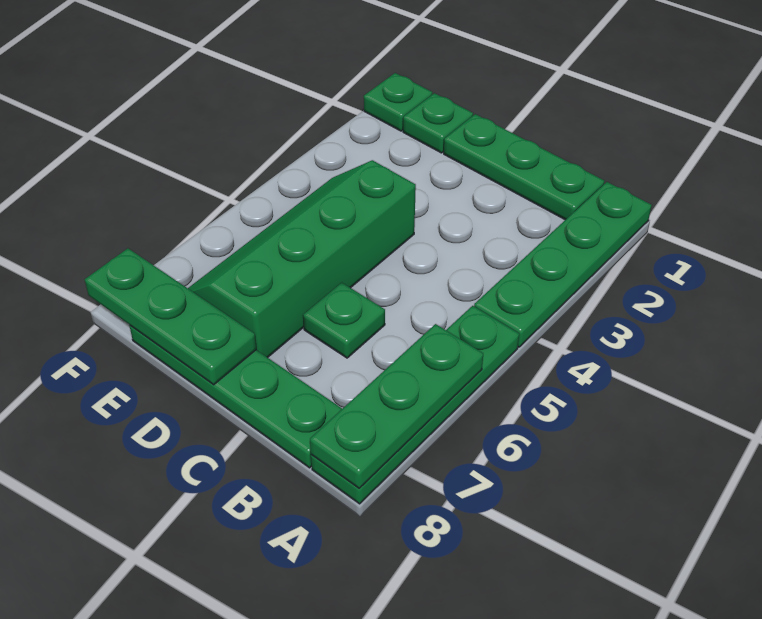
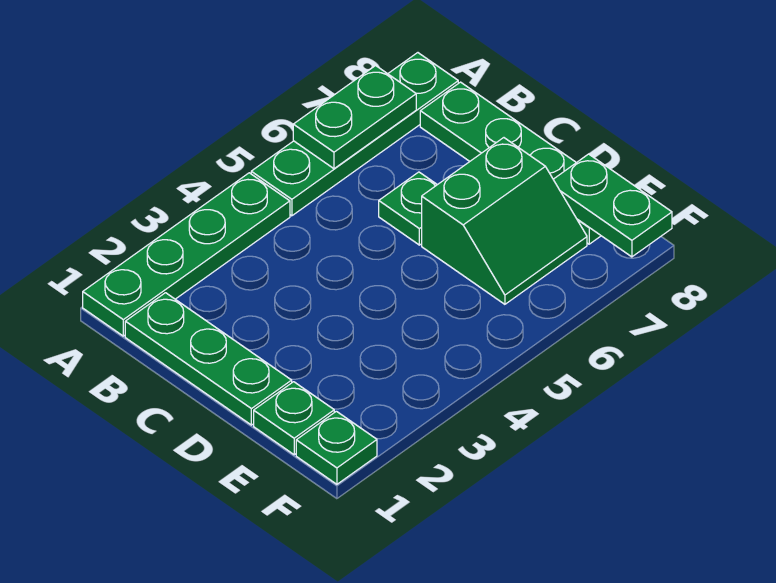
green plate A6:A8 level 2 -> green plate A6:A7 level 2
green slope D4:E7 level 1 top D -> green slope D6:E7 level 1 top D
green plate D8:F8 level 2 -> green plate E8:F8 level 2

